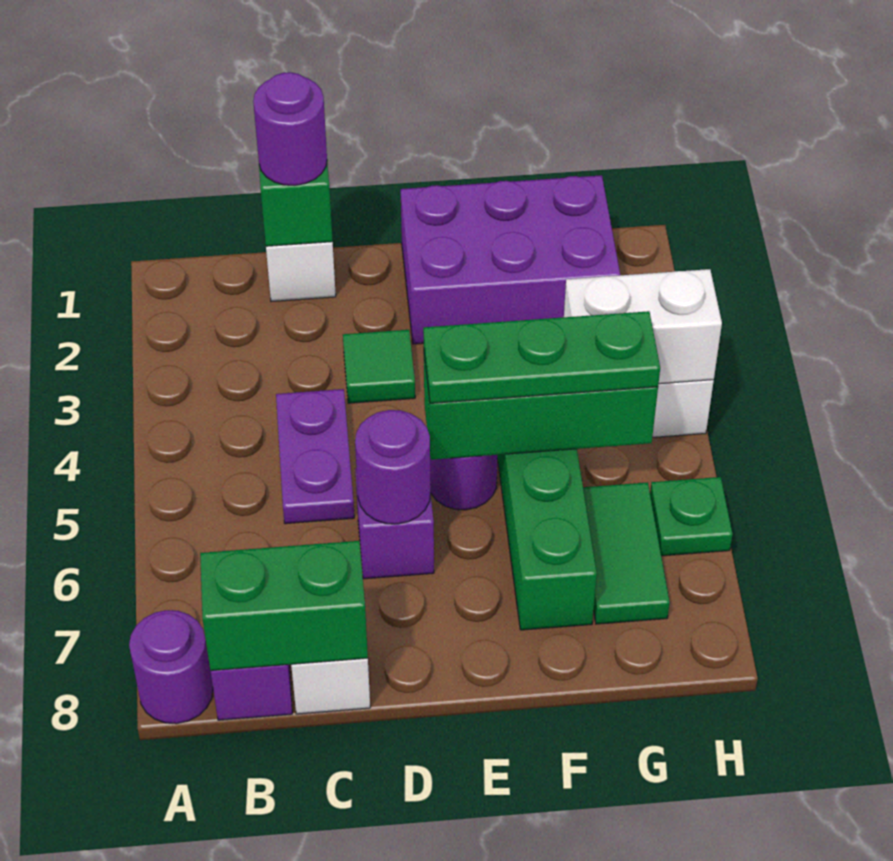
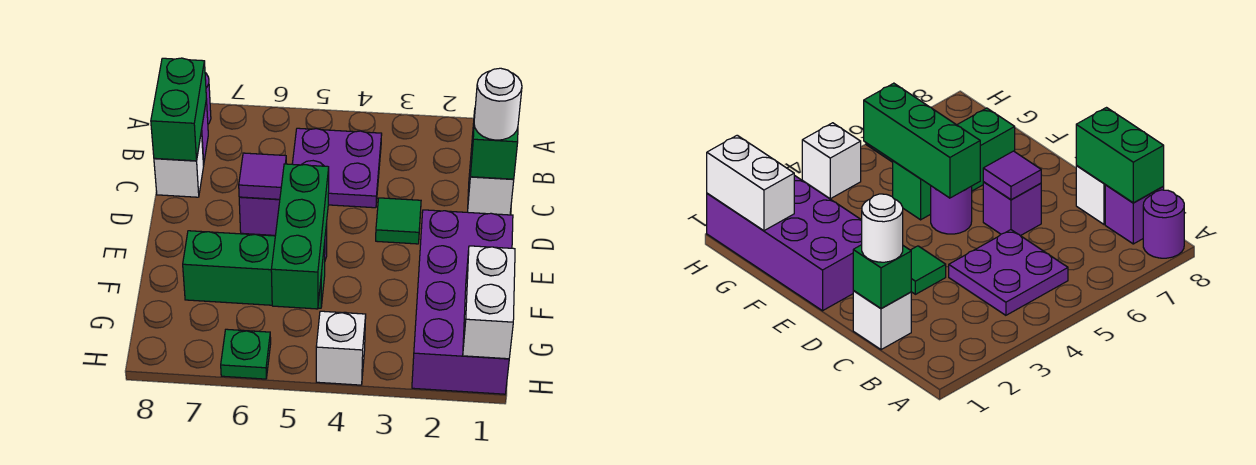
purple round brick C1 level 3 -> white round brick C1 level 3
purple plate C4:C5 level 1 -> purple plate B4:C5 level 1
purple round brick D6 level 2 -> purple tile D6 level 2
purple brick E1:G2 level 1 -> purple brick E1:H2 level 1
green plate E5:G5 level 3 -> none
white brick G4:H4 level 2 -> white brick G1:H1 level 2
green tile G6:G7 level 1 -> none

